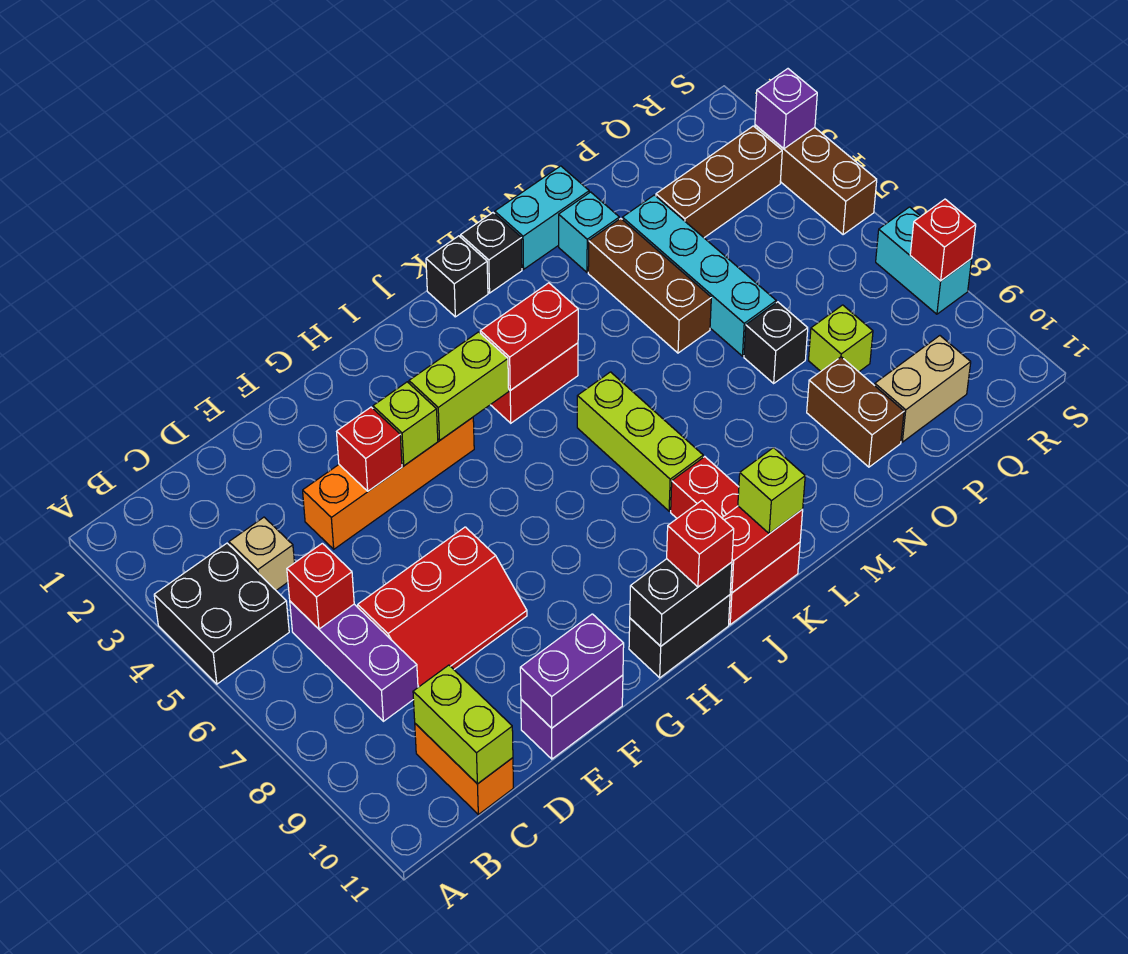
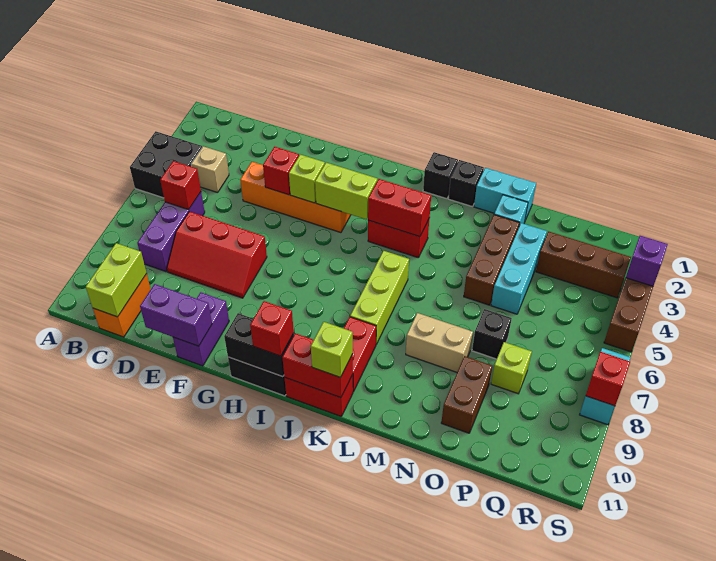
purple brick E11:F11 level 1 -> purple brick F10:F11 level 1
cyan brick O3:O6 level 1 -> cyan brick O3:O5 level 1
tan brick P10:Q10 level 1 -> tan brick M8:N8 level 1

